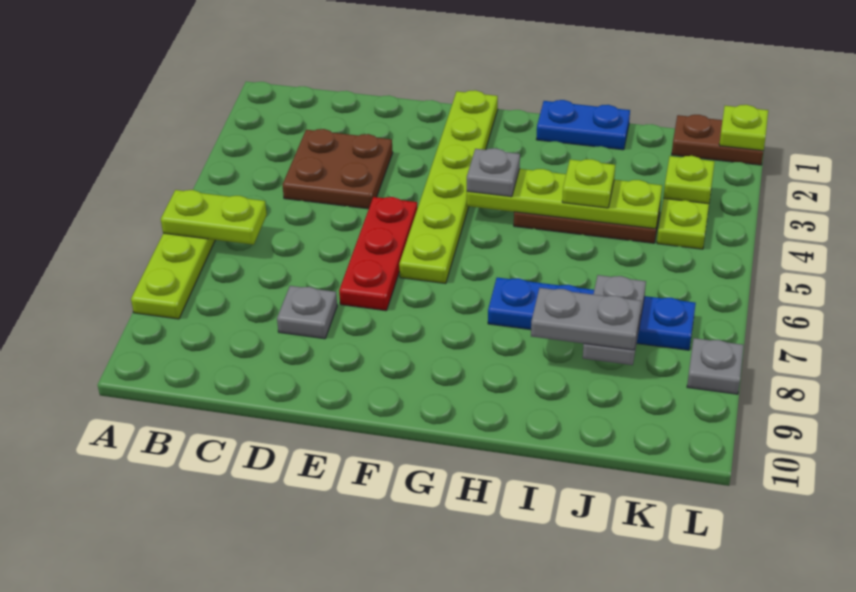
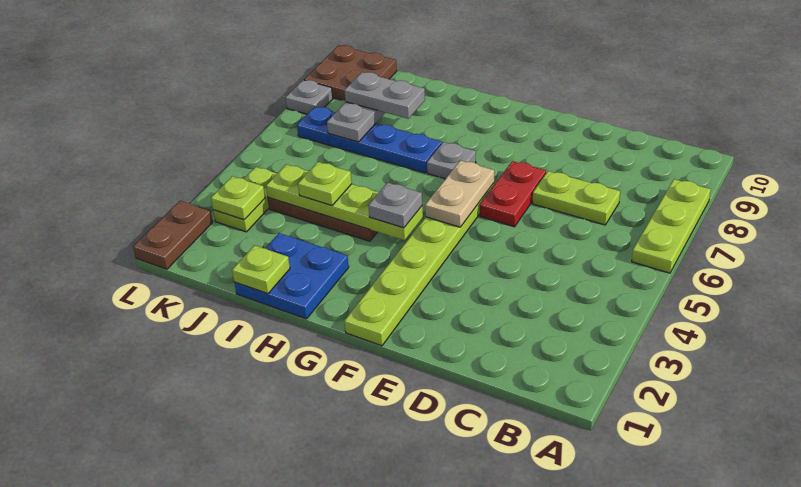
lime plate A6:B6 level 2 -> lime plate C7:D7 level 1
brown plate C3:D4 level 1 -> brown plate K9:L10 level 1
grey plate D8 level 1 -> grey plate G7 level 1
red plate E5:E7 level 1 -> red plate E6:E7 level 1
none -> tan plate F5:F6 level 2
blue plate H1:I1 level 1 -> blue plate H1:I2 level 1
brown plate K1:L1 level 1 -> brown plate L1:L2 level 1
lime plate L1 level 2 -> lime plate I1 level 2

